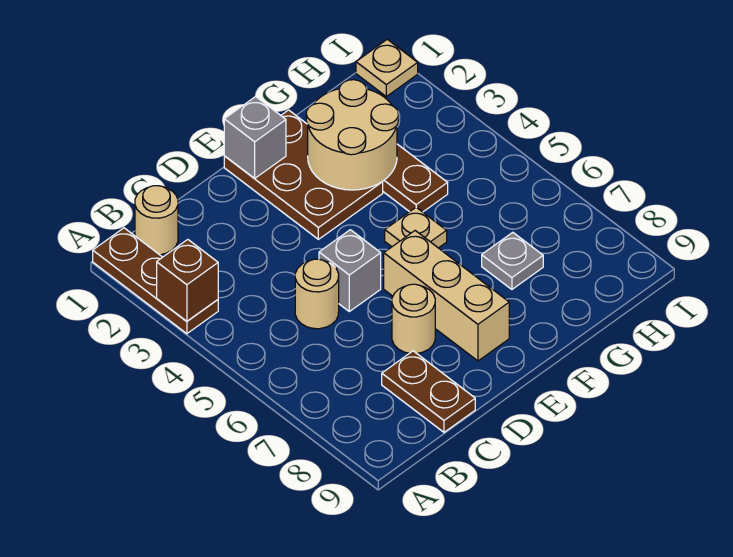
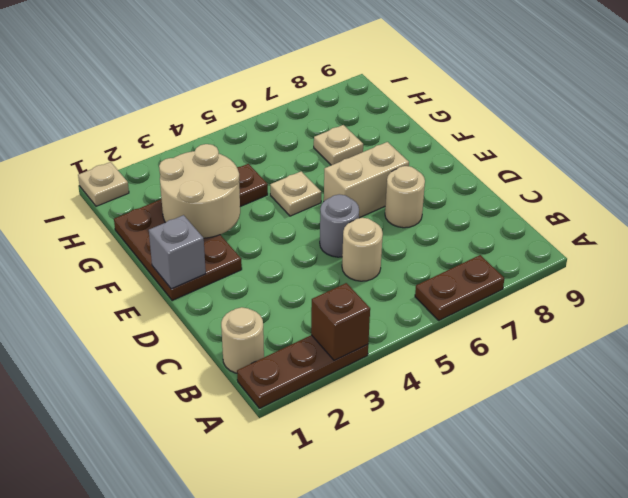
brown plate C8:C9 level 1 -> brown plate A6:A7 level 1
grey brick D5 level 1 -> grey round brick D5 level 1
brown plate E1:F3 level 1 -> brown plate E1:G2 level 1
tan brick E6:E8 level 1 -> tan brick E6:E7 level 1
grey plate G7 level 1 -> tan plate G7 level 1

